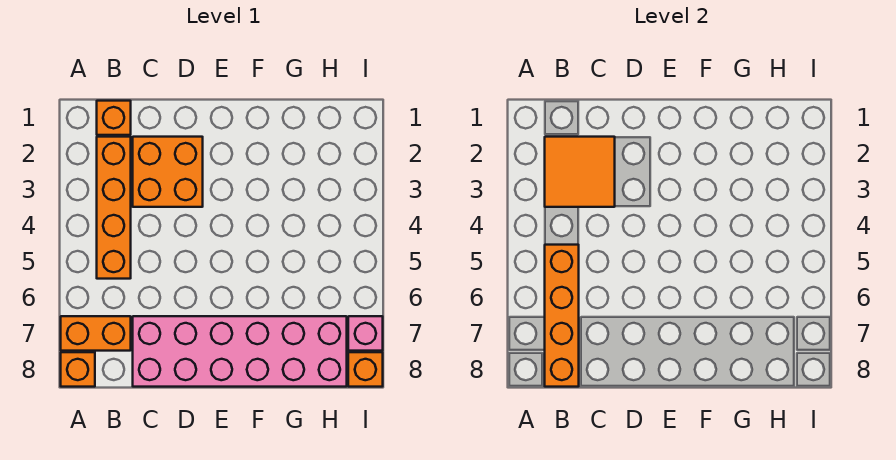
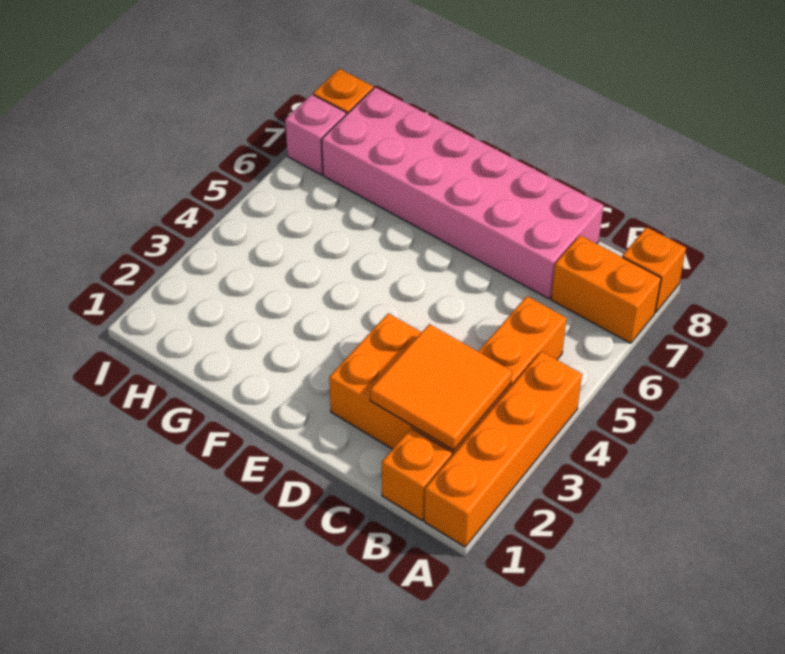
orange brick B5:B8 level 2 -> orange brick A1:A4 level 1

